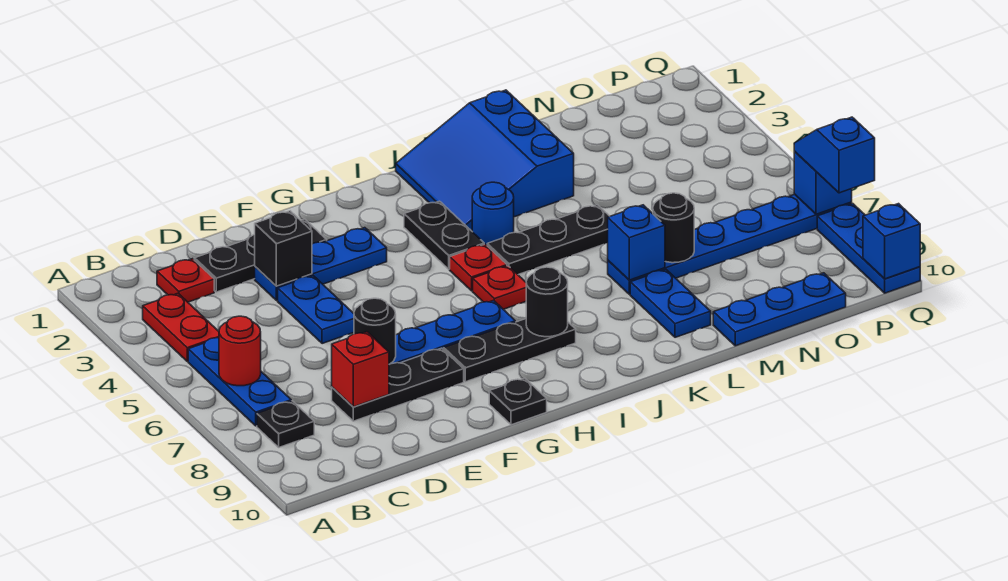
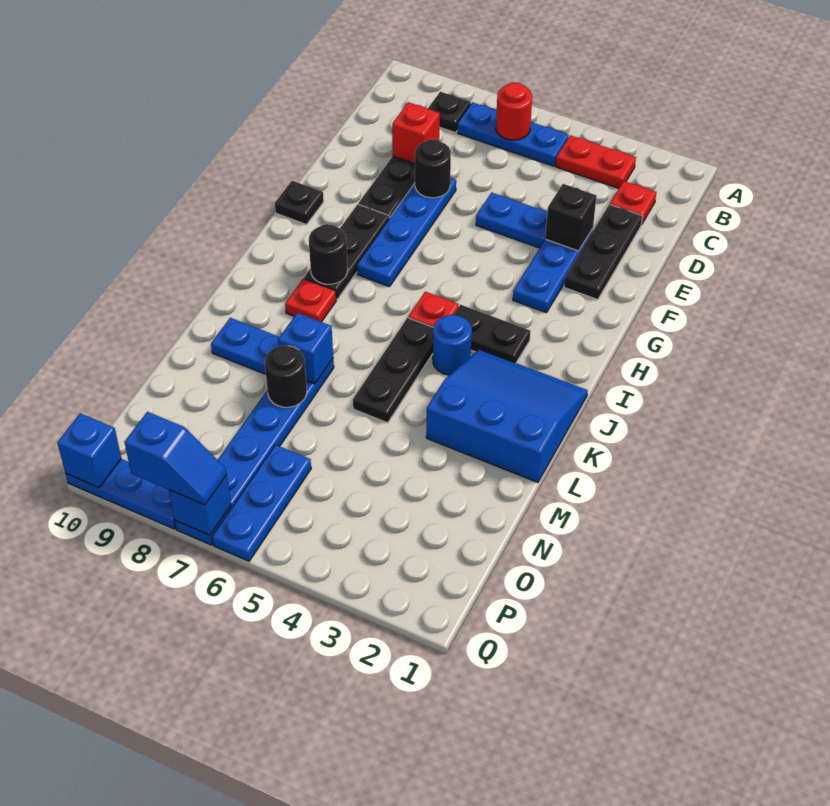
red plate I6 level 1 -> red plate J8 level 1
blue plate M10:O10 level 1 -> blue plate O6:Q6 level 1

